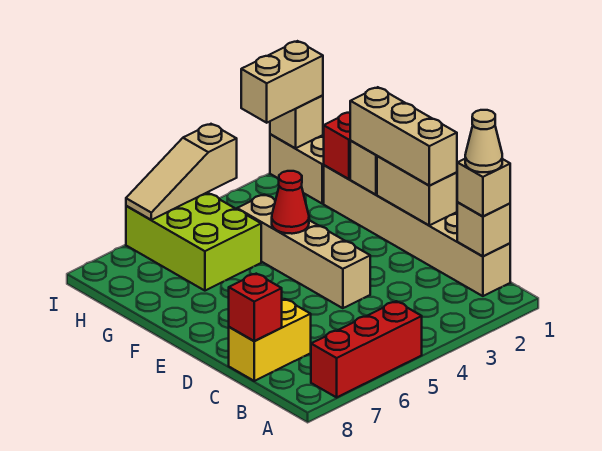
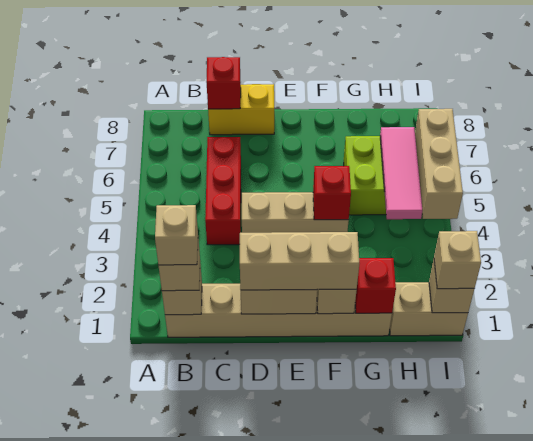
red brick A5:A7 level 1 -> red brick C4:C6 level 1
tan cone B1 level 4 -> tan brick B1 level 4
yellow brick C7:C8 level 1 -> yellow brick C8:D8 level 1
tan brick D4:G4 level 1 -> tan brick D4:F4 level 1
red cone F4 level 2 -> red brick F4 level 2
none -> pink tile H4:H6 level 2
tan brick I1:I2 level 3 -> tan brick I1 level 3
tan slope I4:I6 level 2 top 4 -> tan brick I4:I6 level 2

